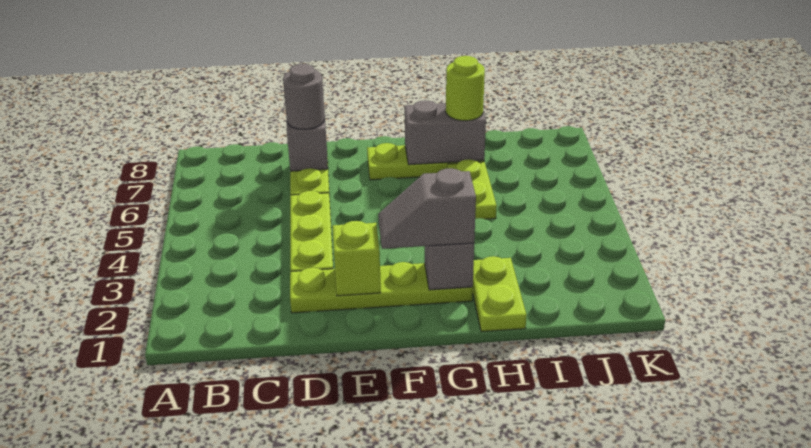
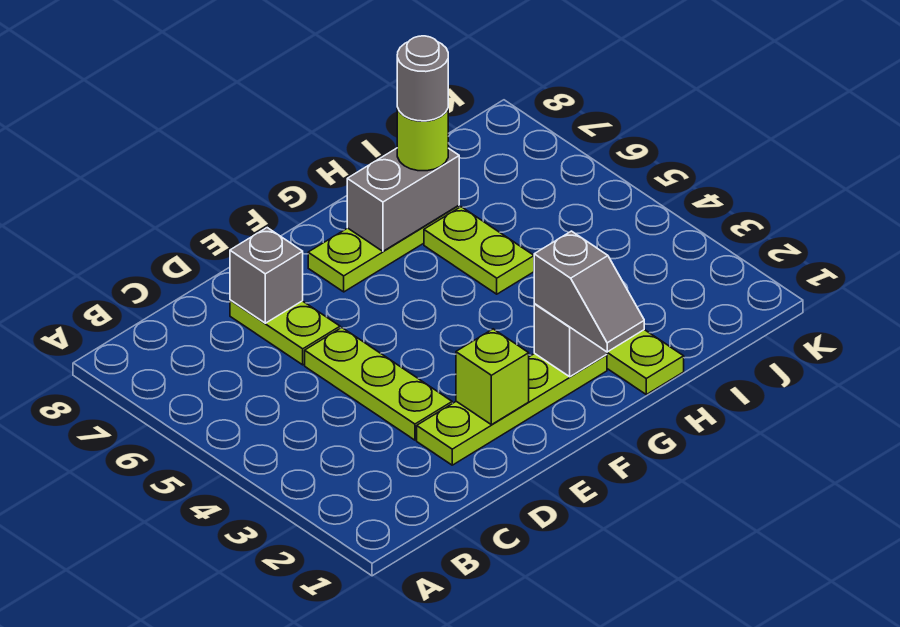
grey round brick D7 level 3 -> grey round brick H7 level 4
grey slope F2:G2 level 3 top G -> grey slope G1:G2 level 3 top 2

